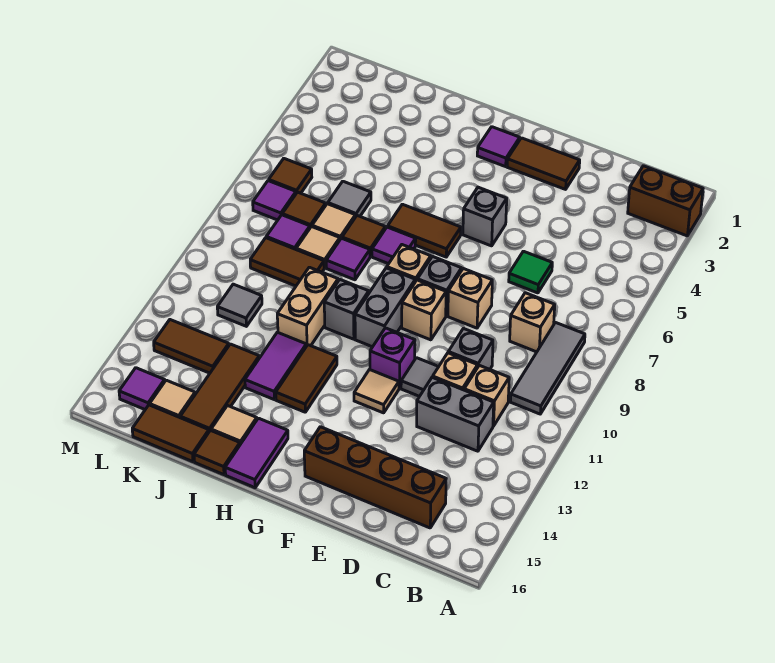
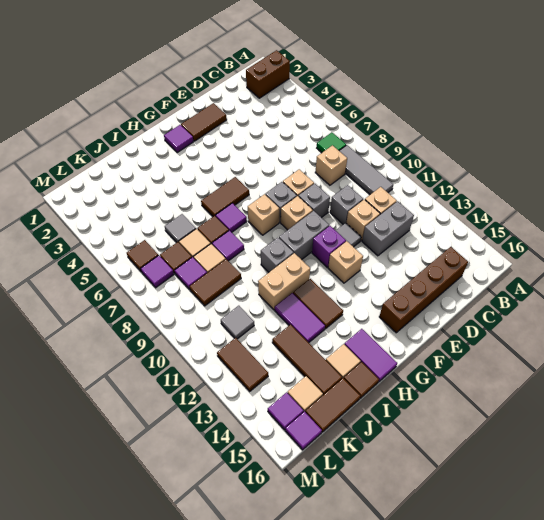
green tile D6 level 1 -> green tile B7 level 1
grey brick F5 level 1 -> grey brick E9 level 1
tan tile F12 level 1 -> tan brick F12 level 1
grey brick G9:G10 level 1 -> grey brick F10:G10 level 1
tan brick I10:I11 level 1 -> tan brick H11:I11 level 1
brown tile K13:L13 level 1 -> brown tile L12:L13 level 1
none -> purple tile L16 level 1

